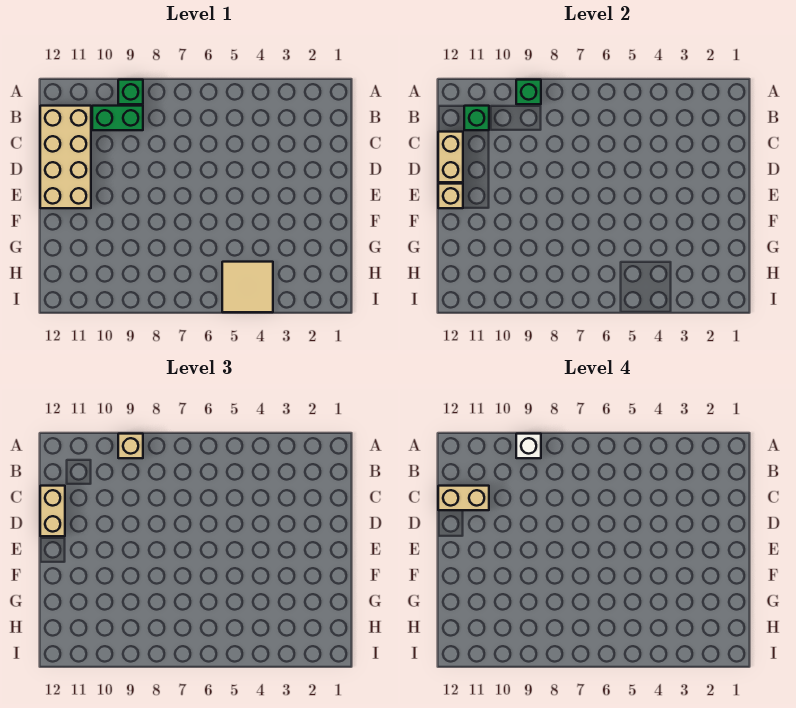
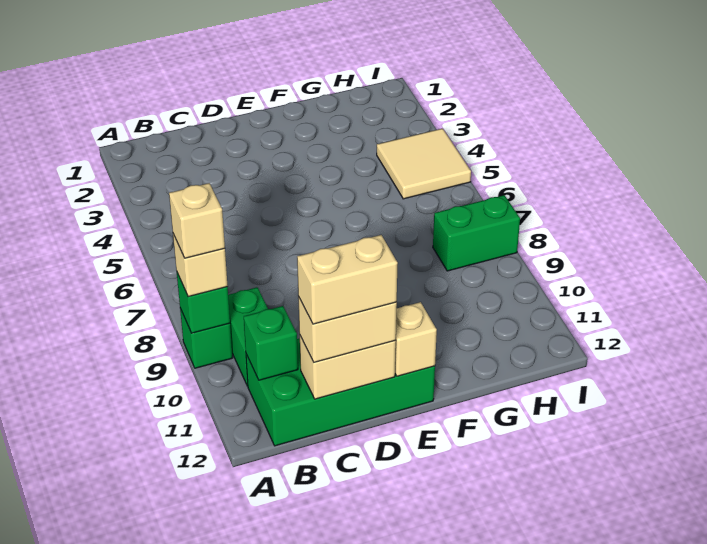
white brick A9 level 4 -> tan brick A9 level 4
tan brick B11:E12 level 1 -> green brick B11:E12 level 1
tan brick C11:C12 level 4 -> tan brick C12:D12 level 4
none -> green brick H8:I8 level 1

